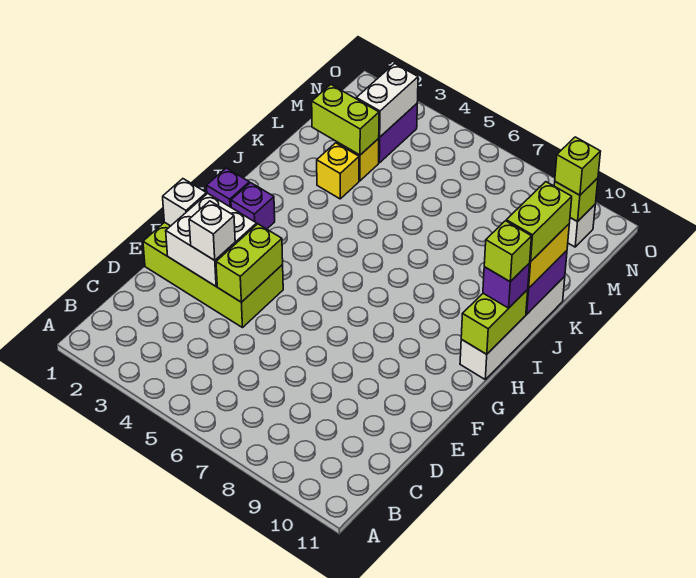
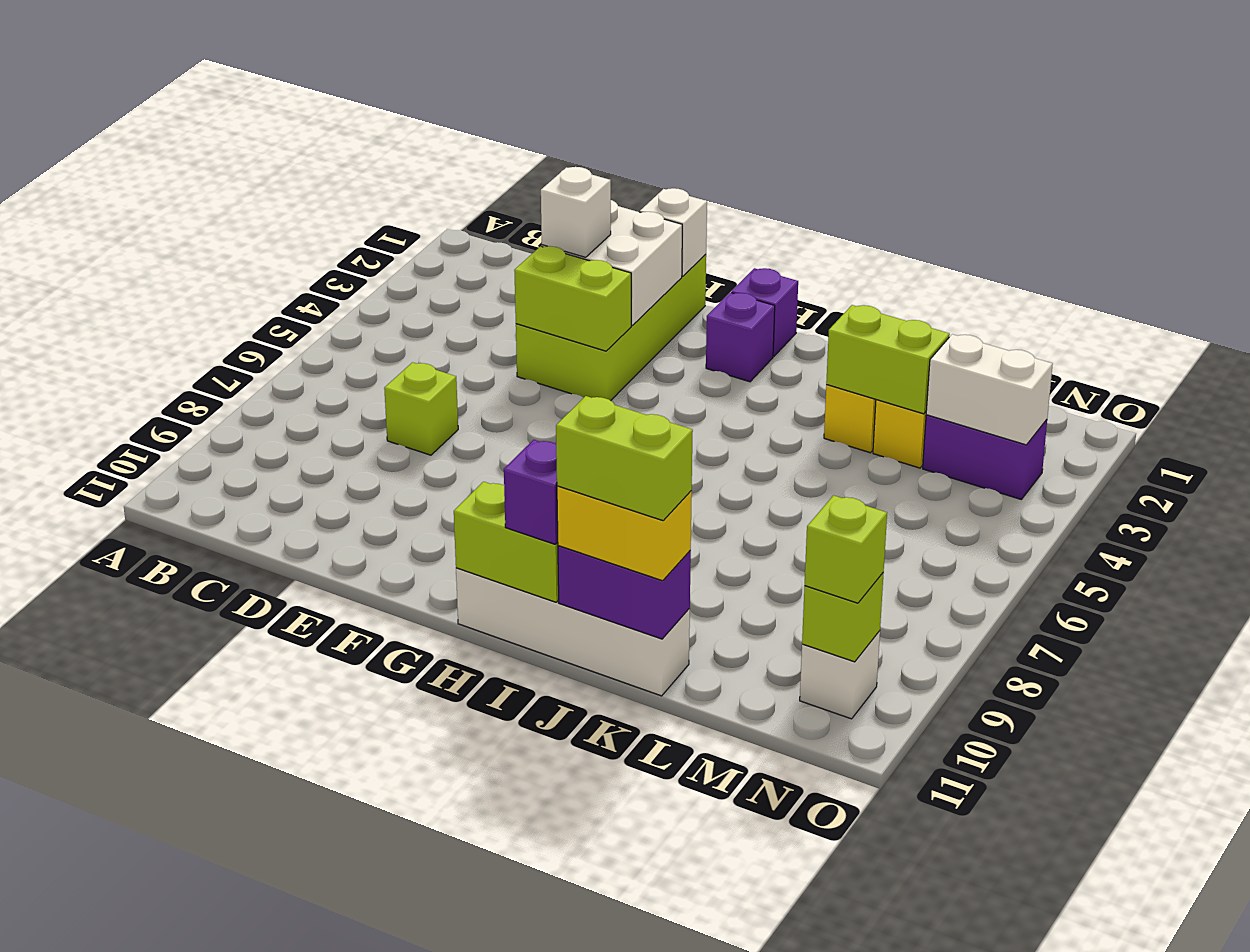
lime brick I11 level 4 -> lime brick D7 level 1
lime brick L2:L3 level 2 -> lime brick K3:L3 level 2

